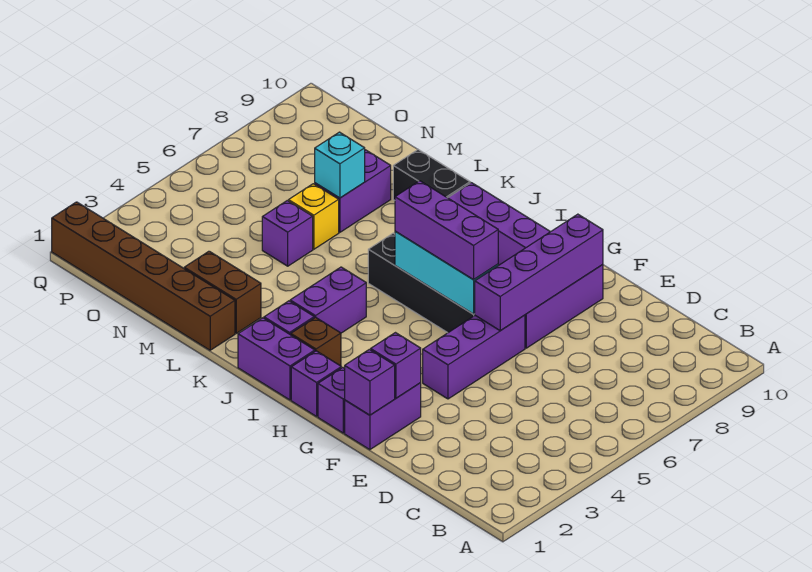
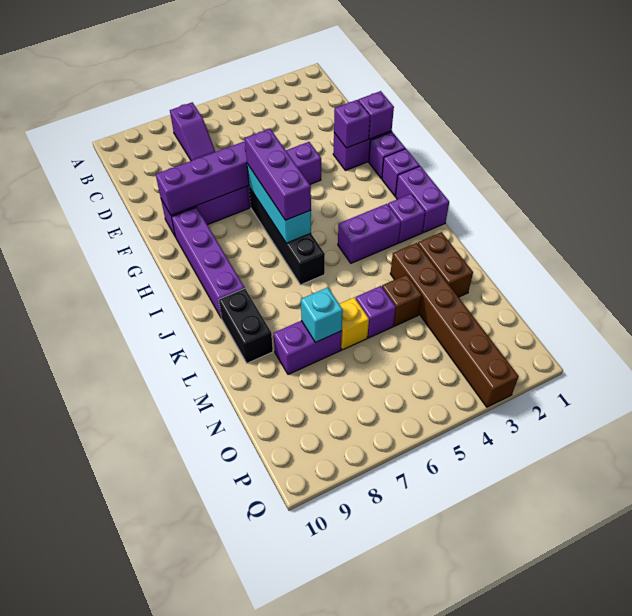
none -> purple slope B7:C7 level 1 top B
brown brick I2 level 1 -> brown brick M4 level 1
brown brick L1:Q1 level 1 -> brown brick L3:Q3 level 1

